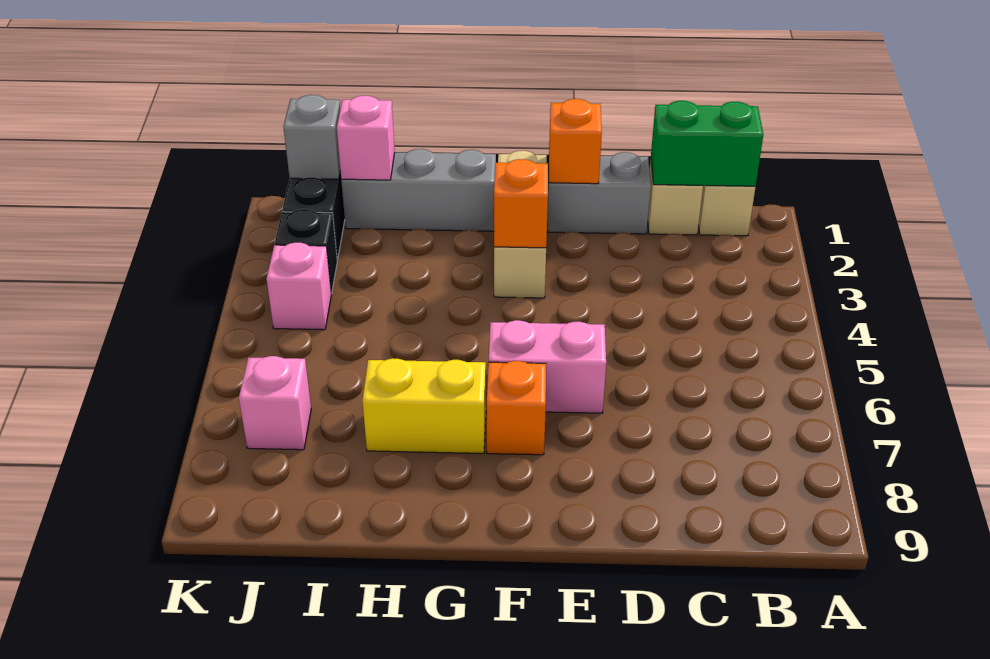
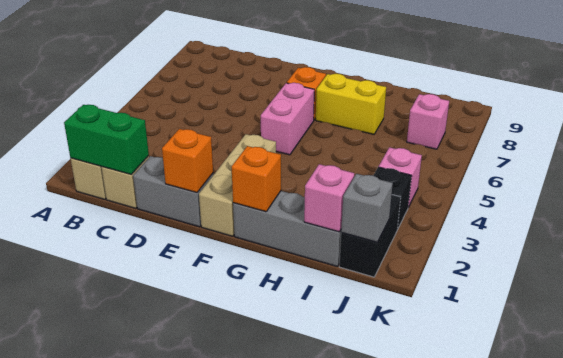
pink brick E6:F6 level 1 -> pink brick F5:F6 level 1
orange brick F3 level 2 -> orange brick G1 level 2

